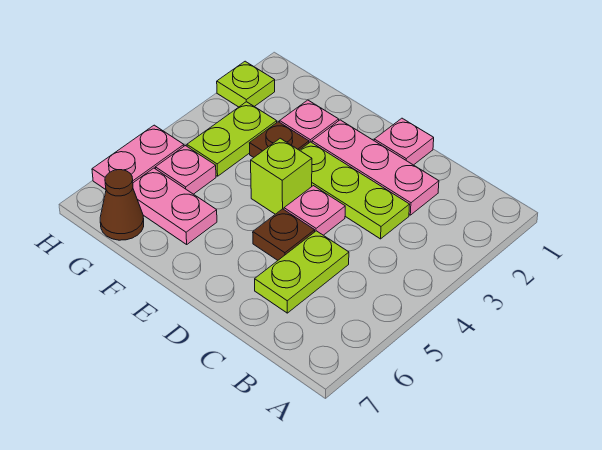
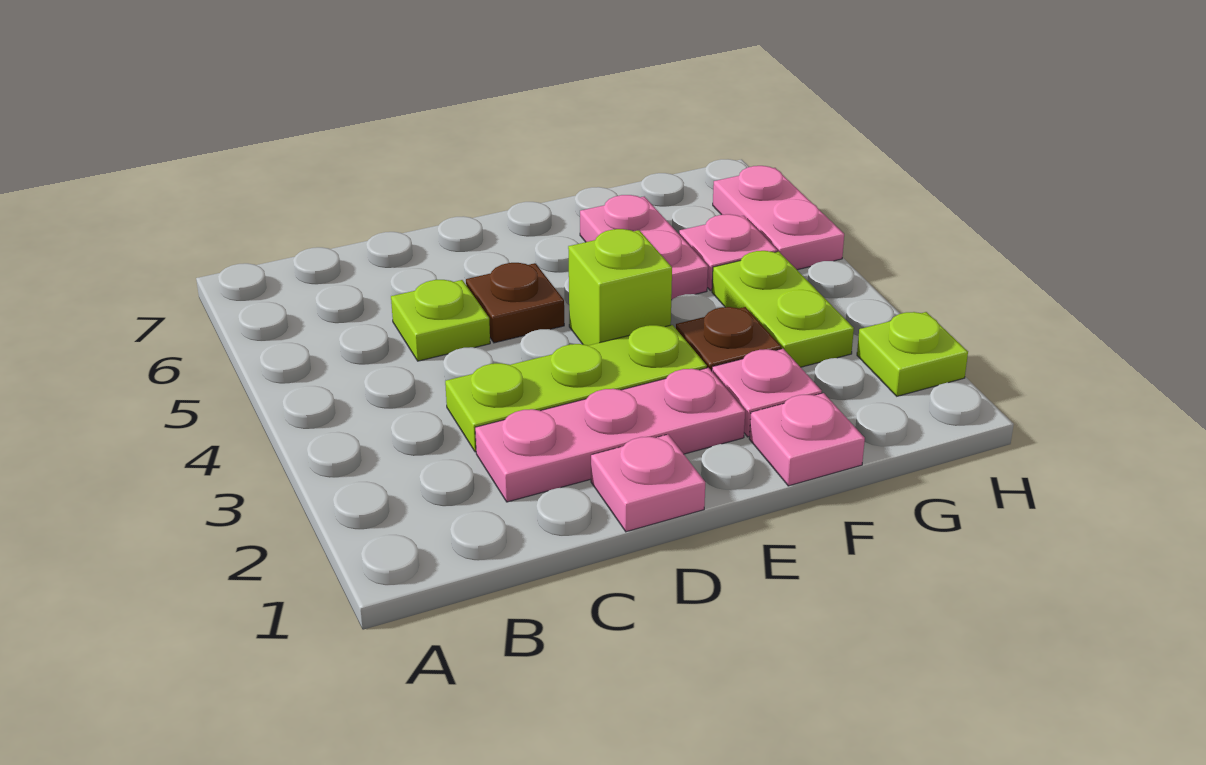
lime plate C5:C6 level 1 -> lime plate C5 level 1
pink plate D4 level 1 -> pink plate F1 level 1
pink plate F6:G6 level 1 -> pink plate F5:F6 level 1
brown cone G7 level 1 -> none

